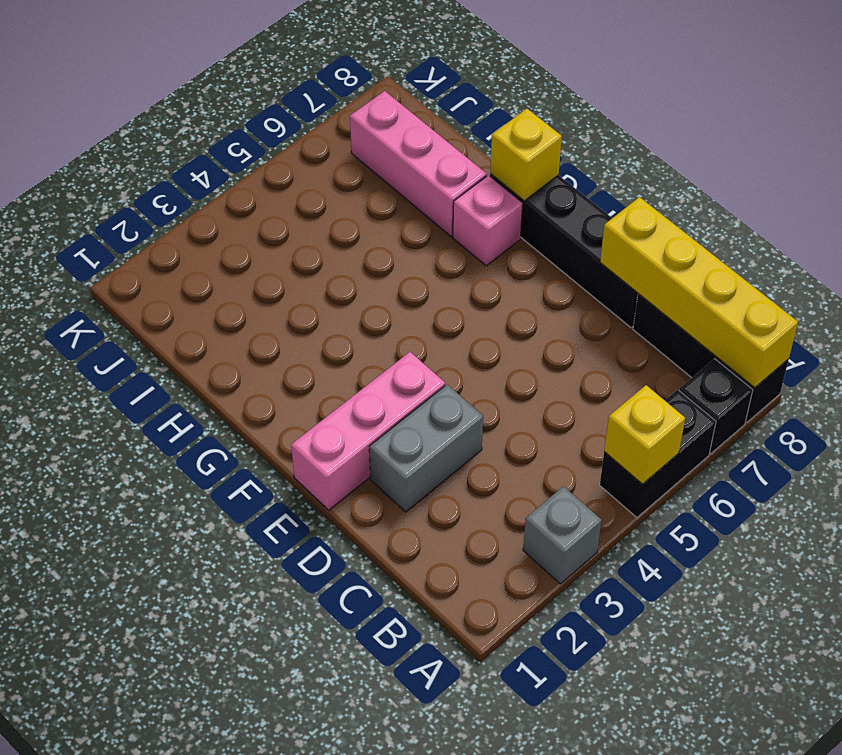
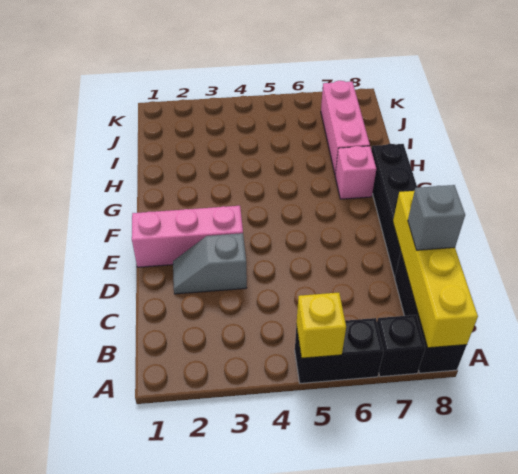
grey brick A3 level 1 -> grey brick C8 level 3
grey brick D2:D3 level 1 -> grey slope D2:D3 level 1 top 3
yellow brick G8 level 2 -> none

